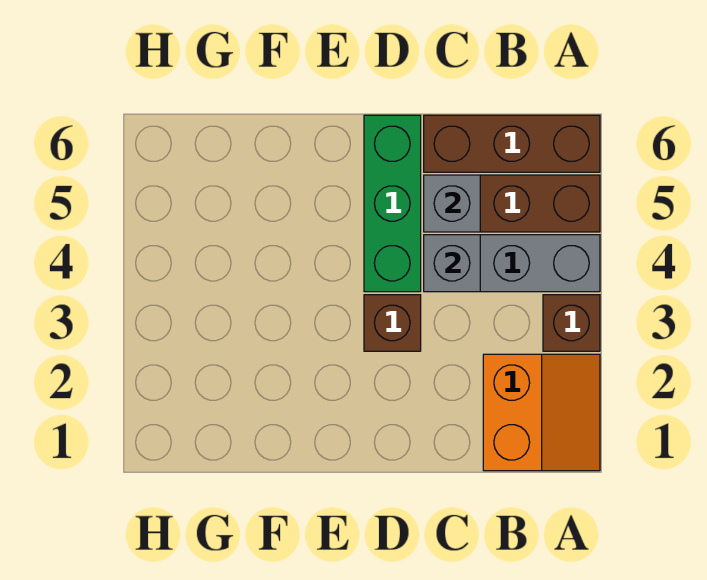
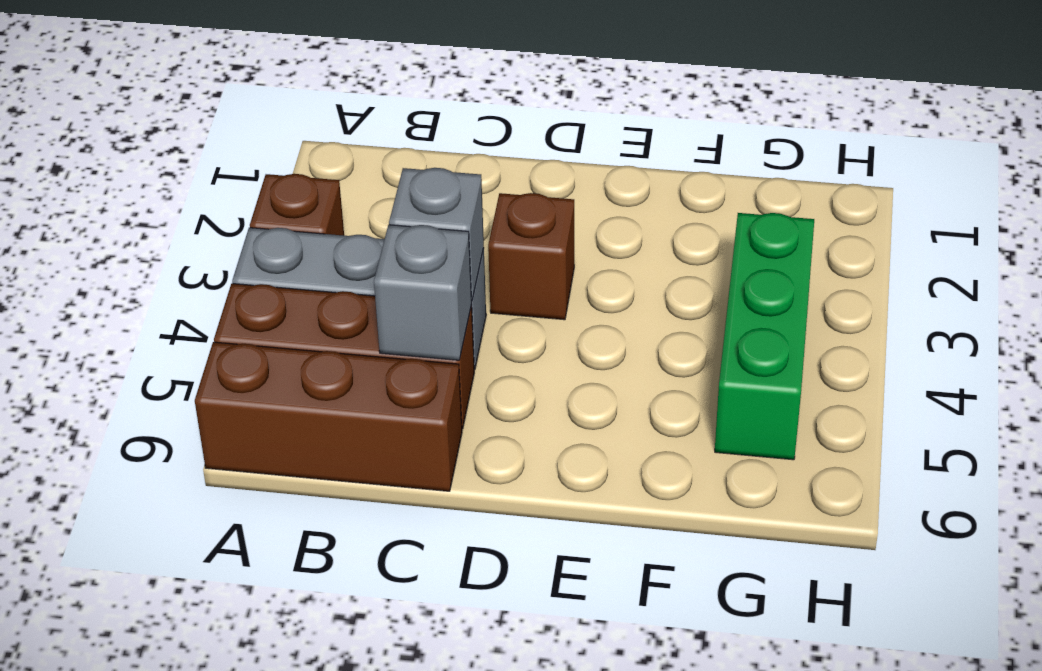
orange slope A1:B2 level 1 top B -> none
green brick D4:D6 level 1 -> green brick G3:G5 level 1

